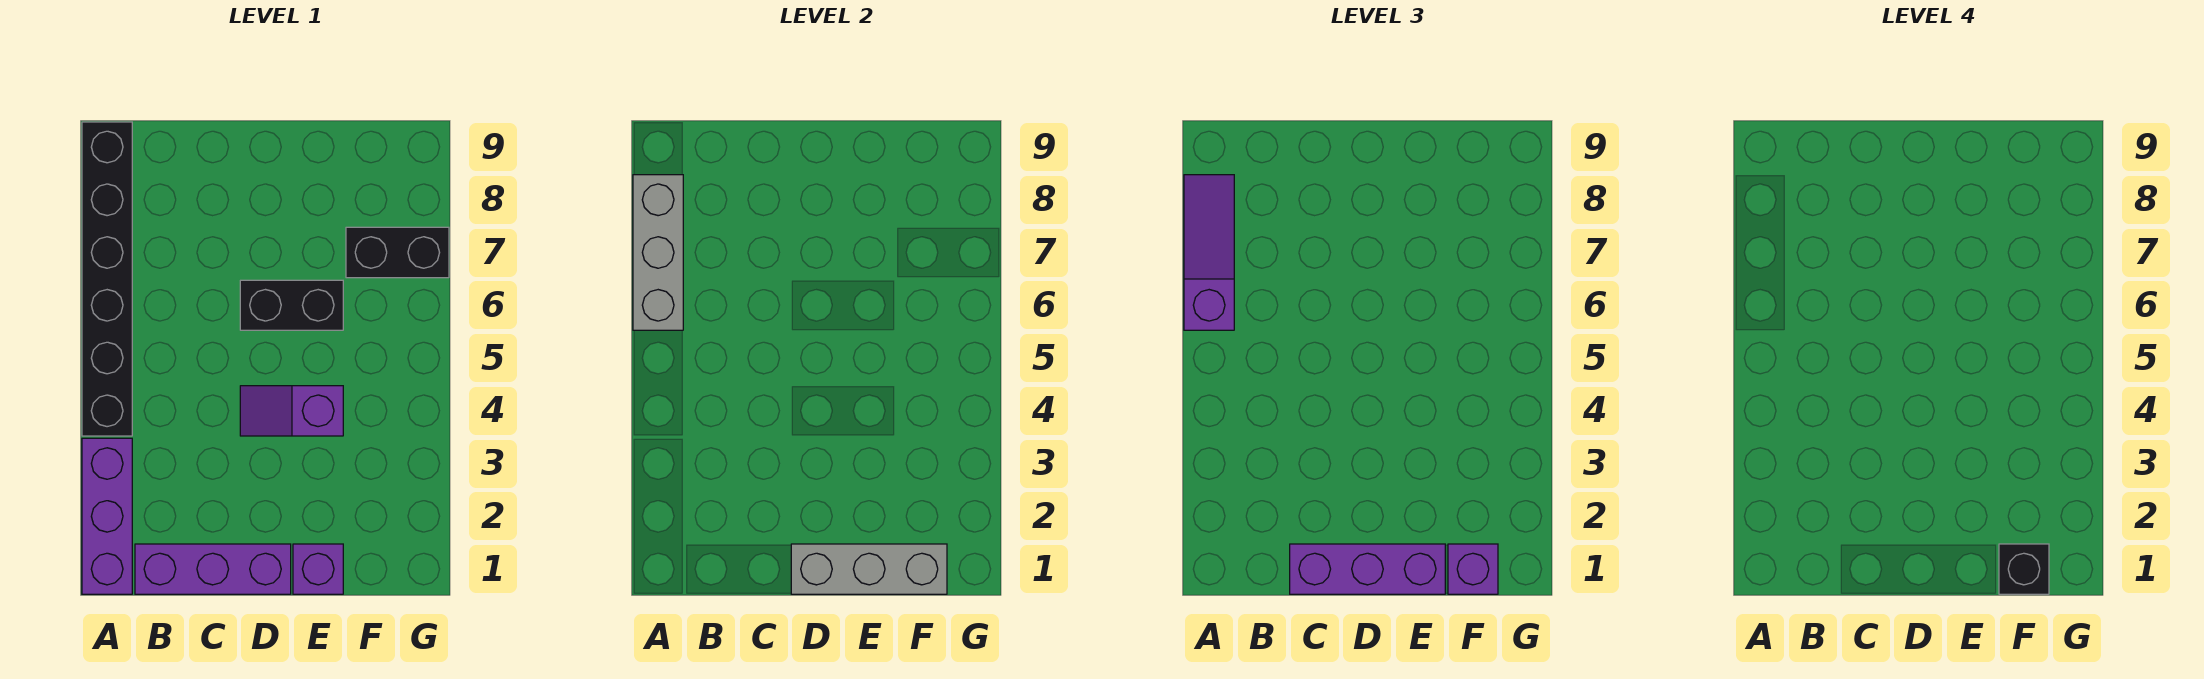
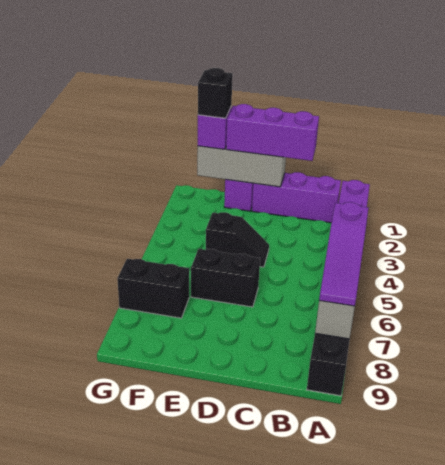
purple slope D4:E4 level 1 top E -> black slope D4:E4 level 1 top E

